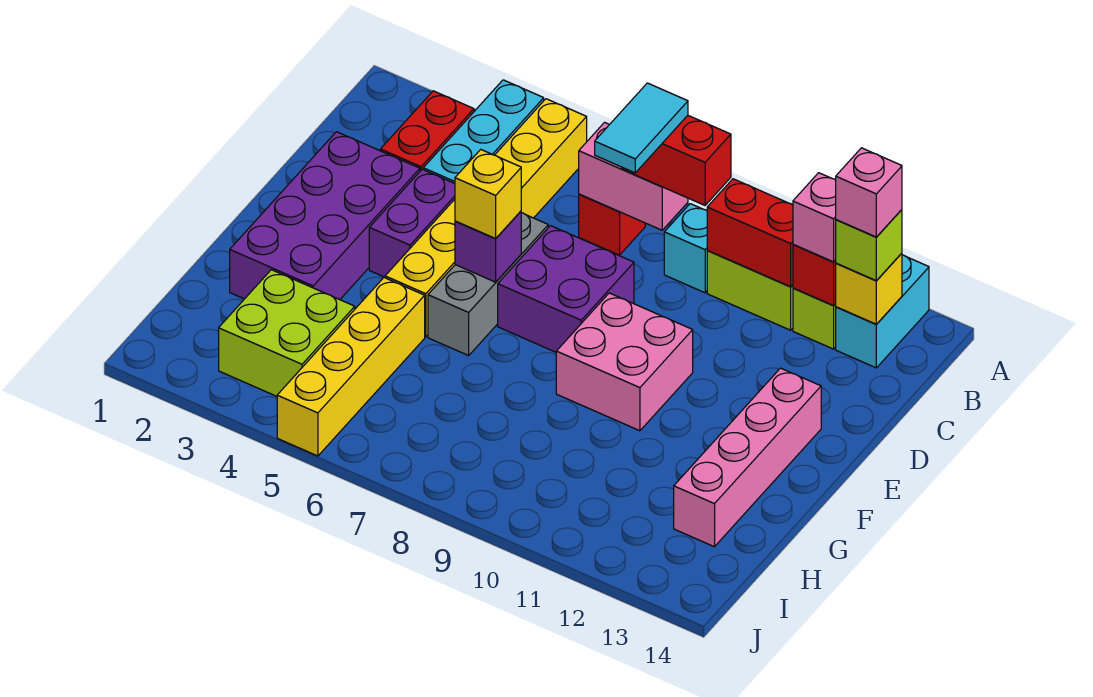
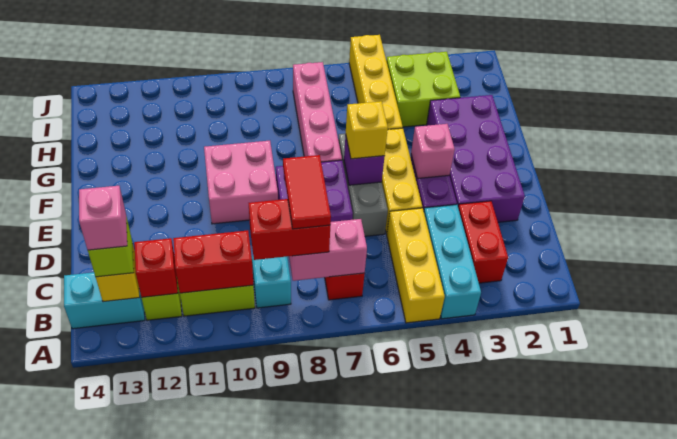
cyan brick A13:B13 level 1 -> cyan brick B13:B14 level 1
cyan tile B8:C8 level 4 -> red tile B8:C8 level 4
pink brick B12 level 3 -> pink brick E4 level 2
pink brick E13:H13 level 1 -> pink brick F7:I7 level 1

